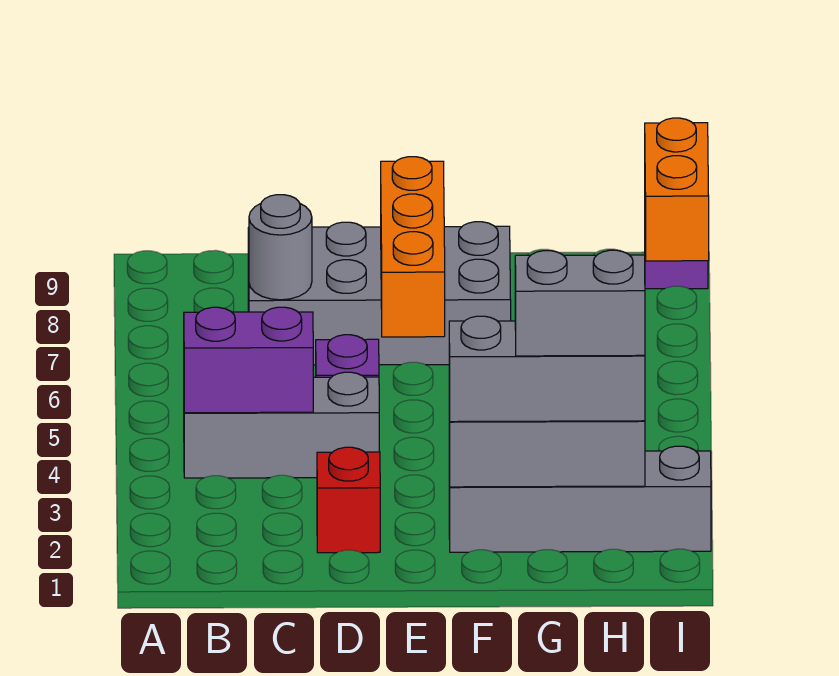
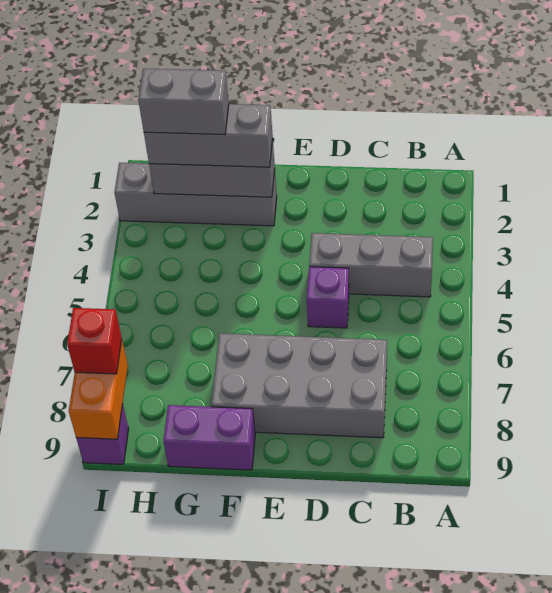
purple brick B4:C4 level 2 -> purple brick F9:G9 level 1
grey round brick C7 level 2 -> none
red brick D2 level 1 -> red brick I8 level 3
orange brick E6:E8 level 2 -> none

